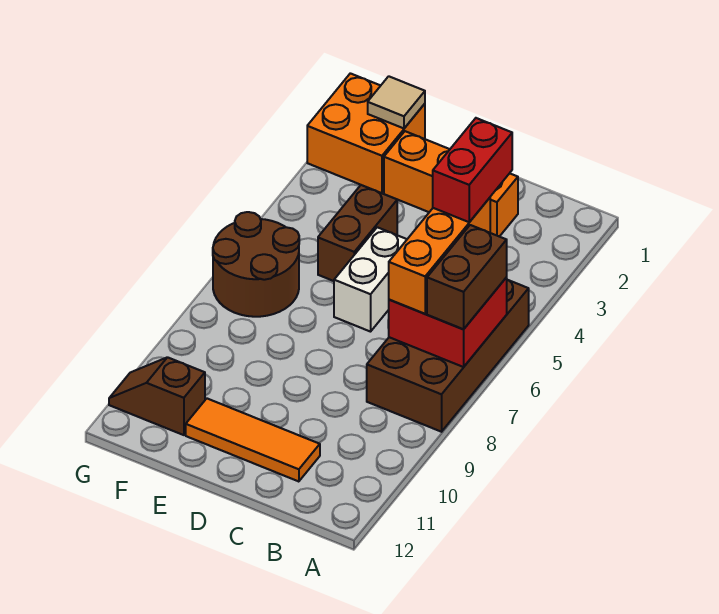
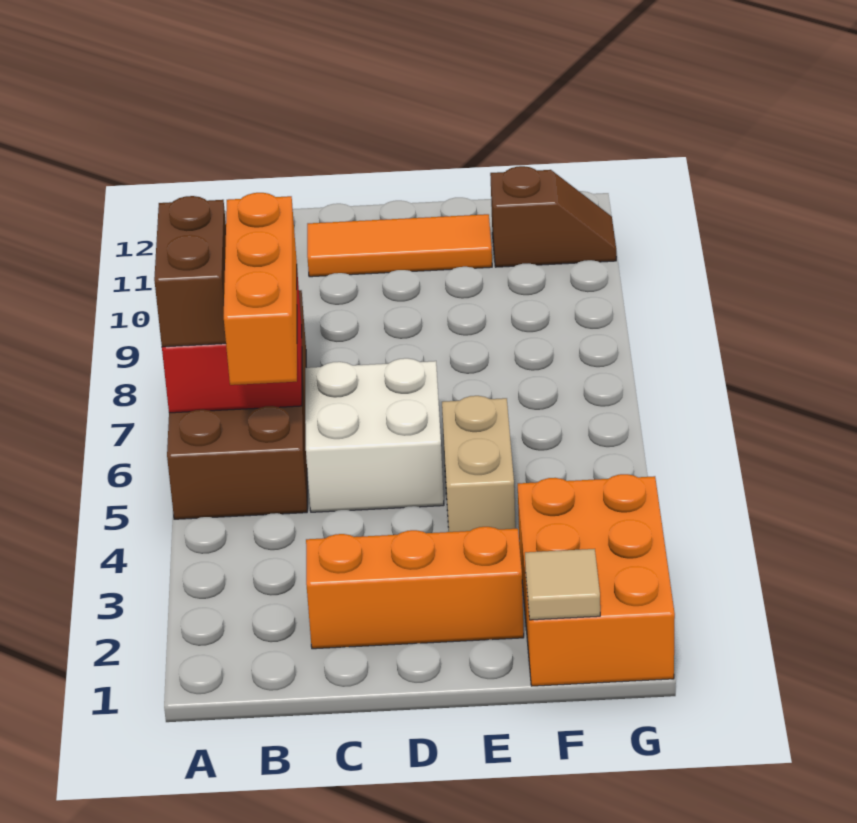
red brick B4:B5 level 4 -> none
white brick D5:D6 level 1 -> white brick C5:D6 level 1
brown brick E4:E5 level 1 -> tan brick E4:E5 level 1
orange brick F1:G2 level 1 -> orange brick F1:G3 level 1
brown round brick F6:G7 level 1 -> none

